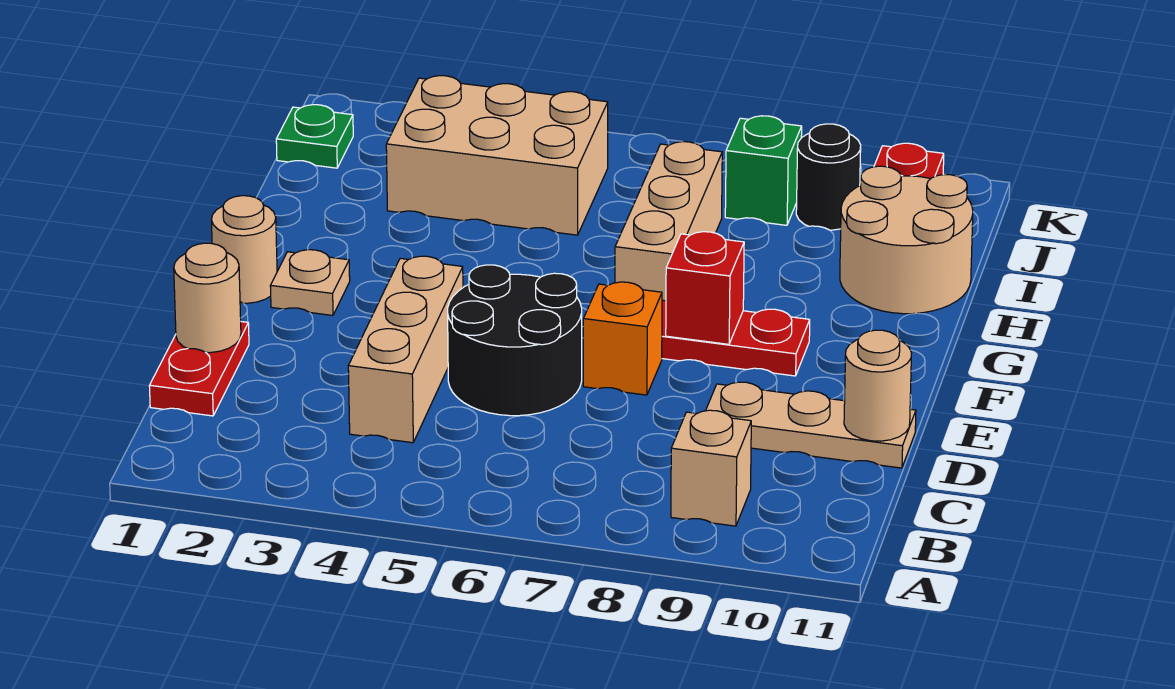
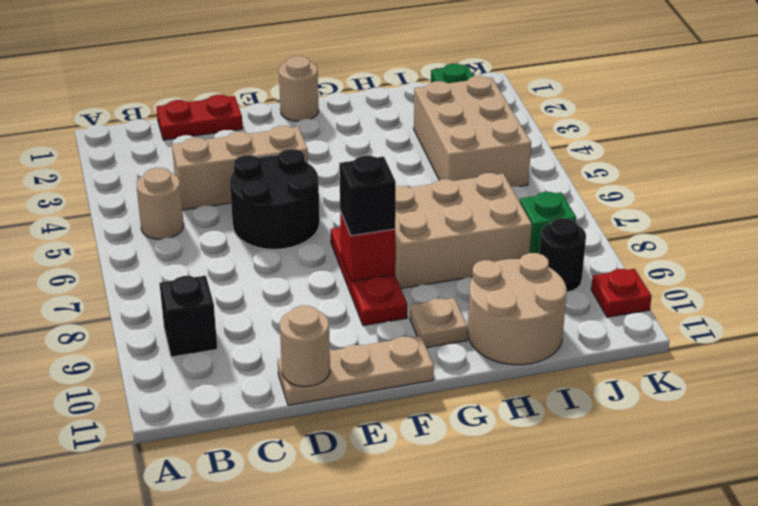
tan brick B9 level 1 -> black brick B9 level 1
tan round brick D1 level 2 -> tan round brick B5 level 1
tan plate D9:D11 level 1 -> tan plate D11:F11 level 1
orange brick E7 level 1 -> none
tan plate F2 level 1 -> tan plate G10 level 1
none -> black brick F8 level 3
tan brick G7:I7 level 1 -> tan brick G7:I8 level 1

